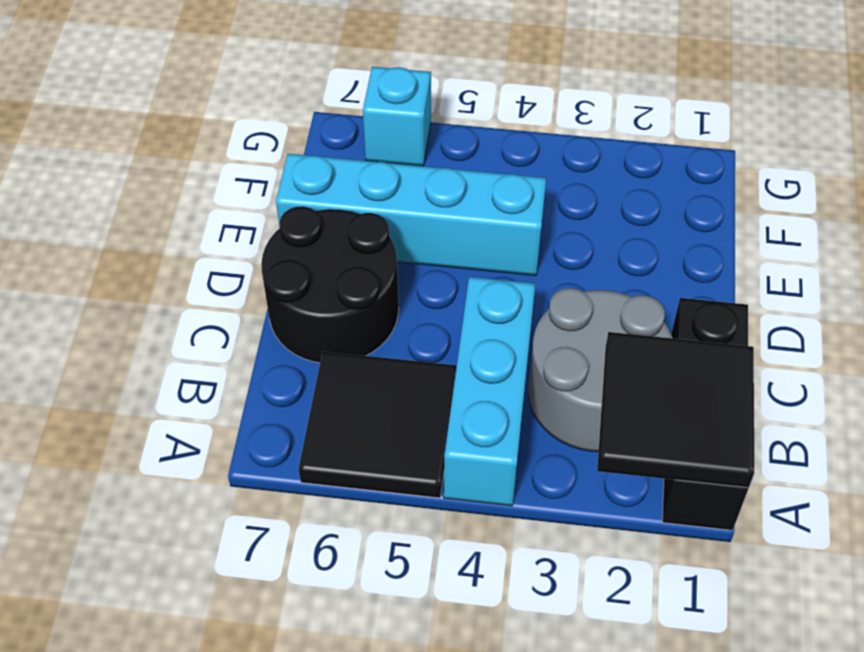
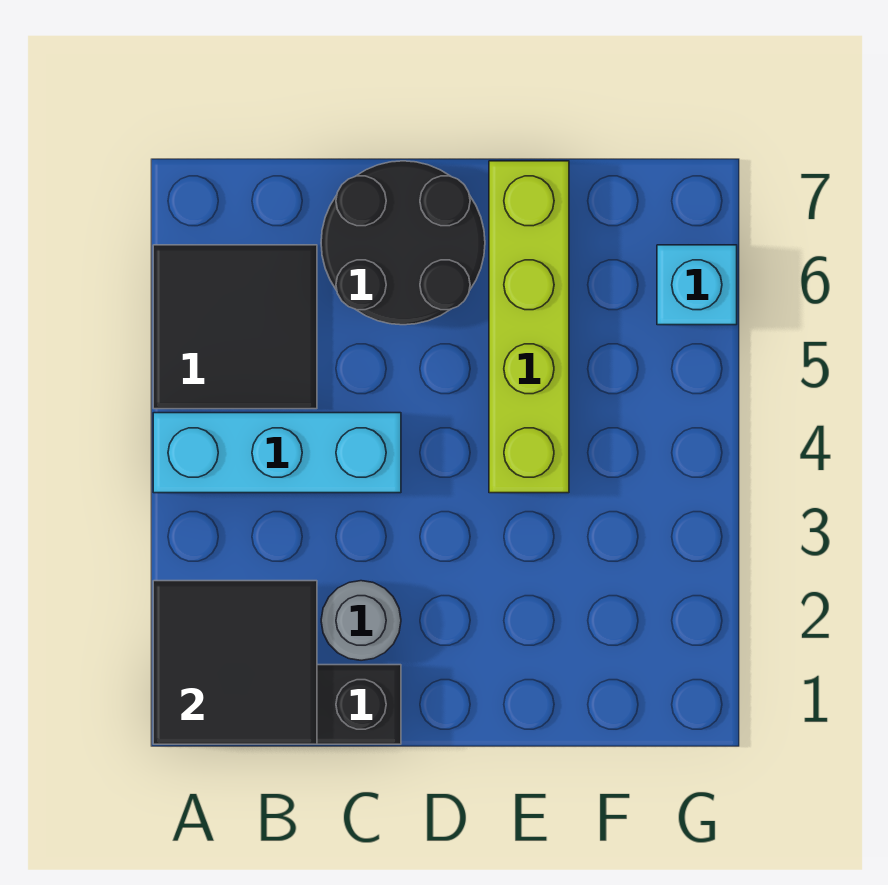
grey round brick B2:C3 level 1 -> grey round brick C2 level 1
cyan brick E4:E7 level 1 -> lime brick E4:E7 level 1

